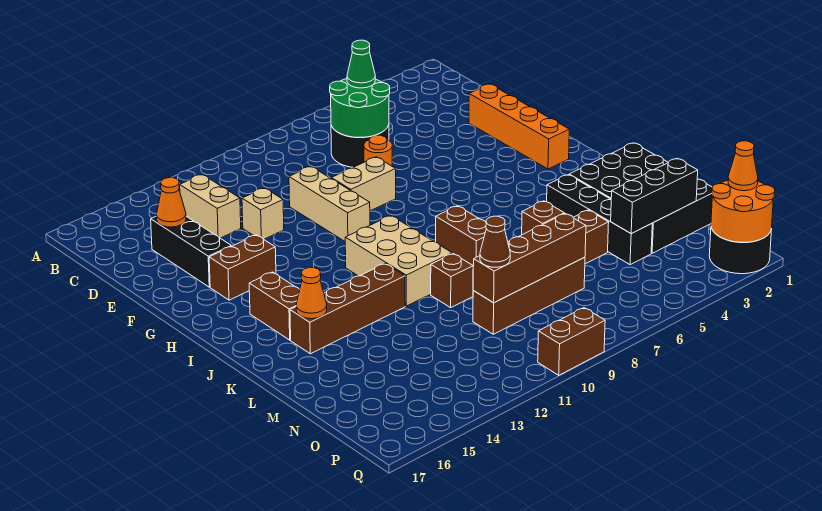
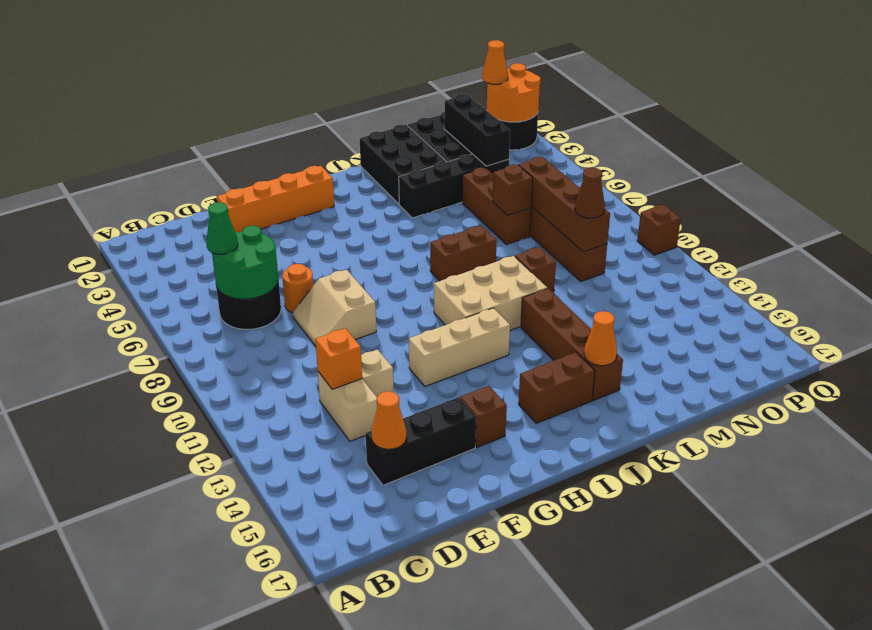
tan brick C13:D13 level 1 -> tan brick D12:D13 level 1
none -> orange brick D12 level 2
tan brick E10:G10 level 1 -> tan brick G12:I12 level 1
brown brick G14:G15 level 1 -> brown brick G15 level 1
brown brick Q9:Q10 level 1 -> brown brick Q10 level 1

